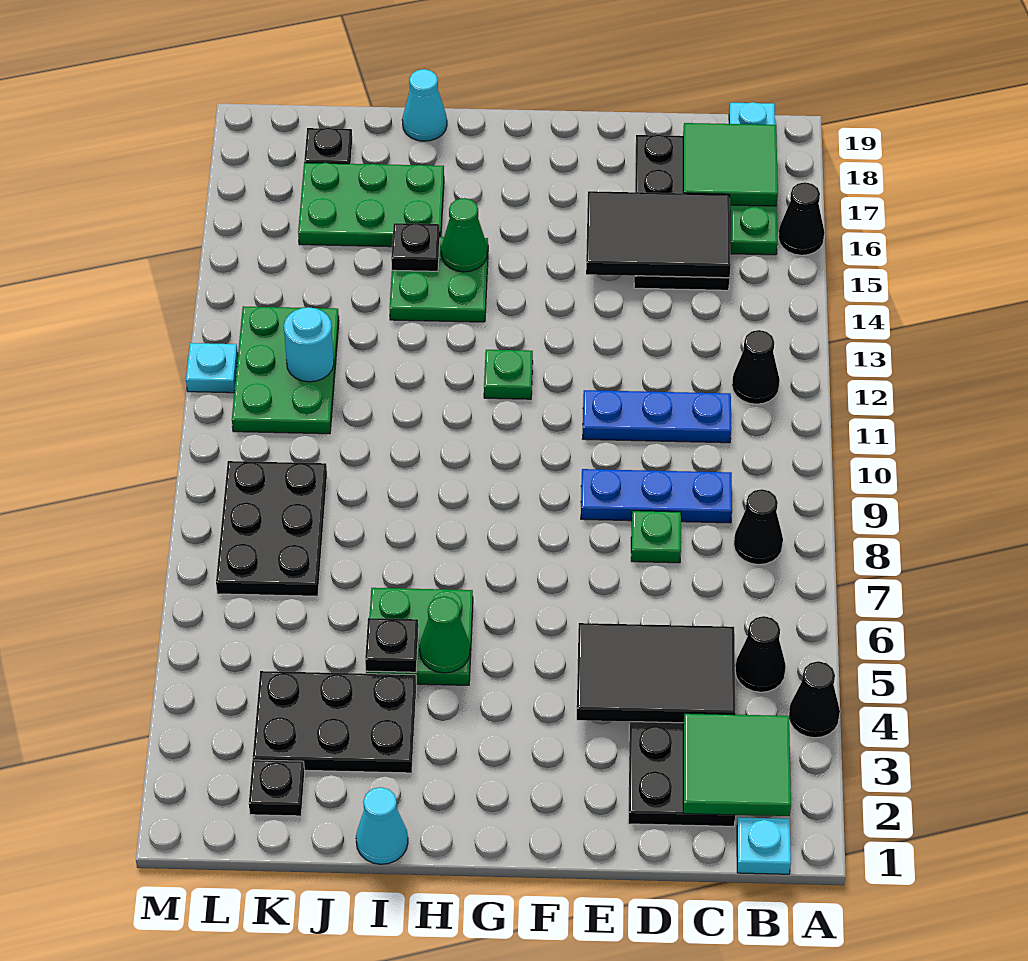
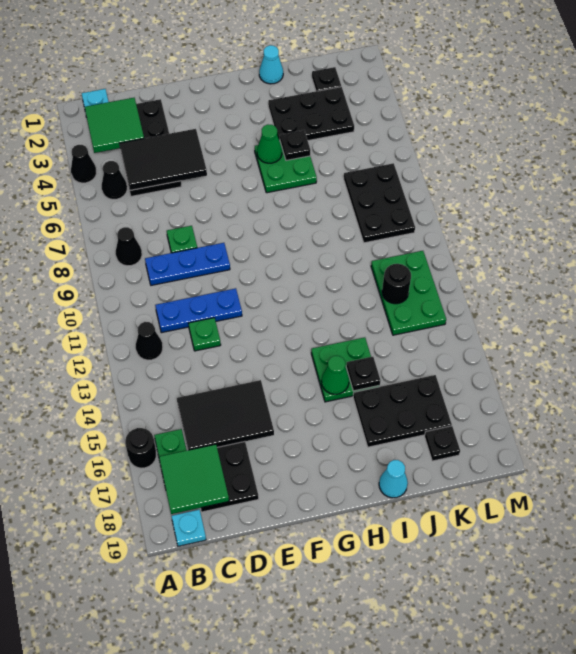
black cone A16 level 1 -> black round brick A16 level 1
green plate G12 level 1 -> green plate D12 level 1
green plate I16:K17 level 1 -> black plate I16:K17 level 1
cyan round brick K12 level 2 -> black round brick K12 level 2
cyan plate M12 level 1 -> none

